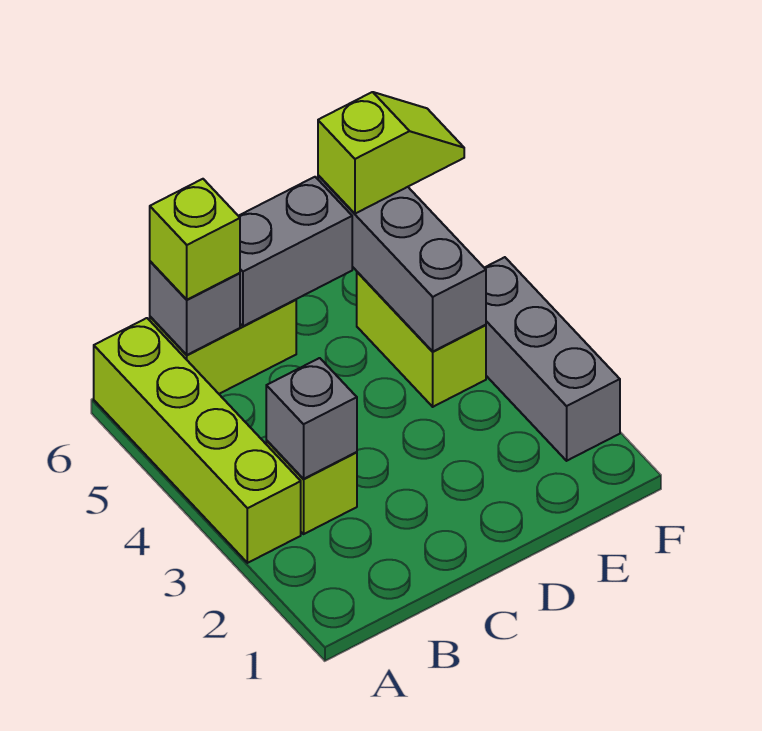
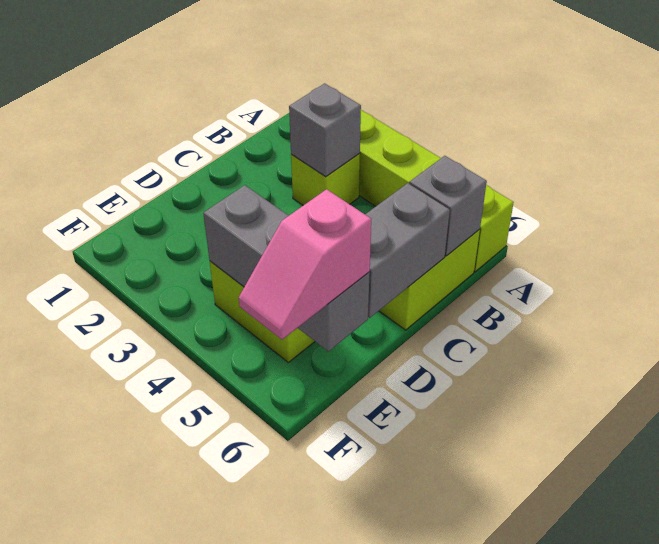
lime brick B6 level 3 -> none
lime slope E6:F6 level 3 top E -> pink slope E6:F6 level 3 top E
grey brick F2:F4 level 1 -> none

